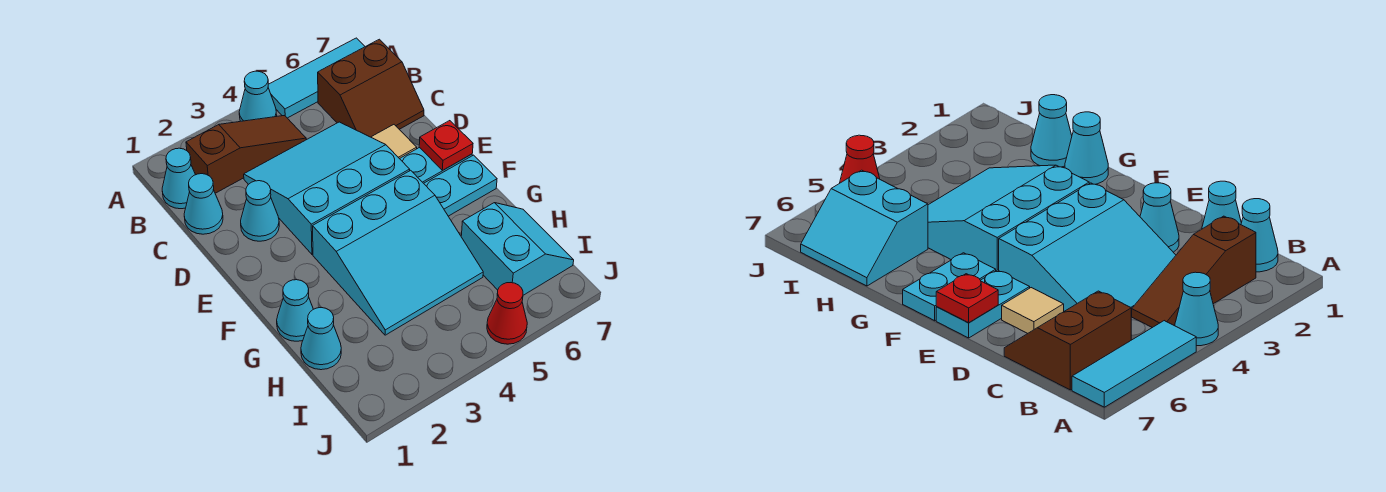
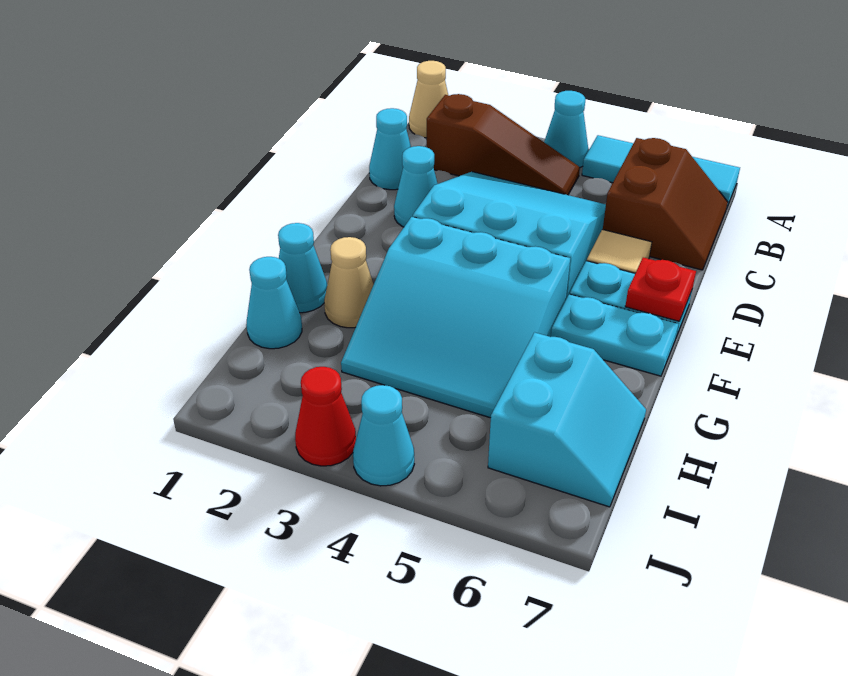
none -> tan cone A1 level 1
cyan cone B1 level 1 -> cyan cone J4 level 1
brown slope B6:C7 level 1 top B -> brown slope B6:C7 level 1 top 6
none -> tan cone G2 level 1
red cone J5 level 1 -> red cone J3 level 1

